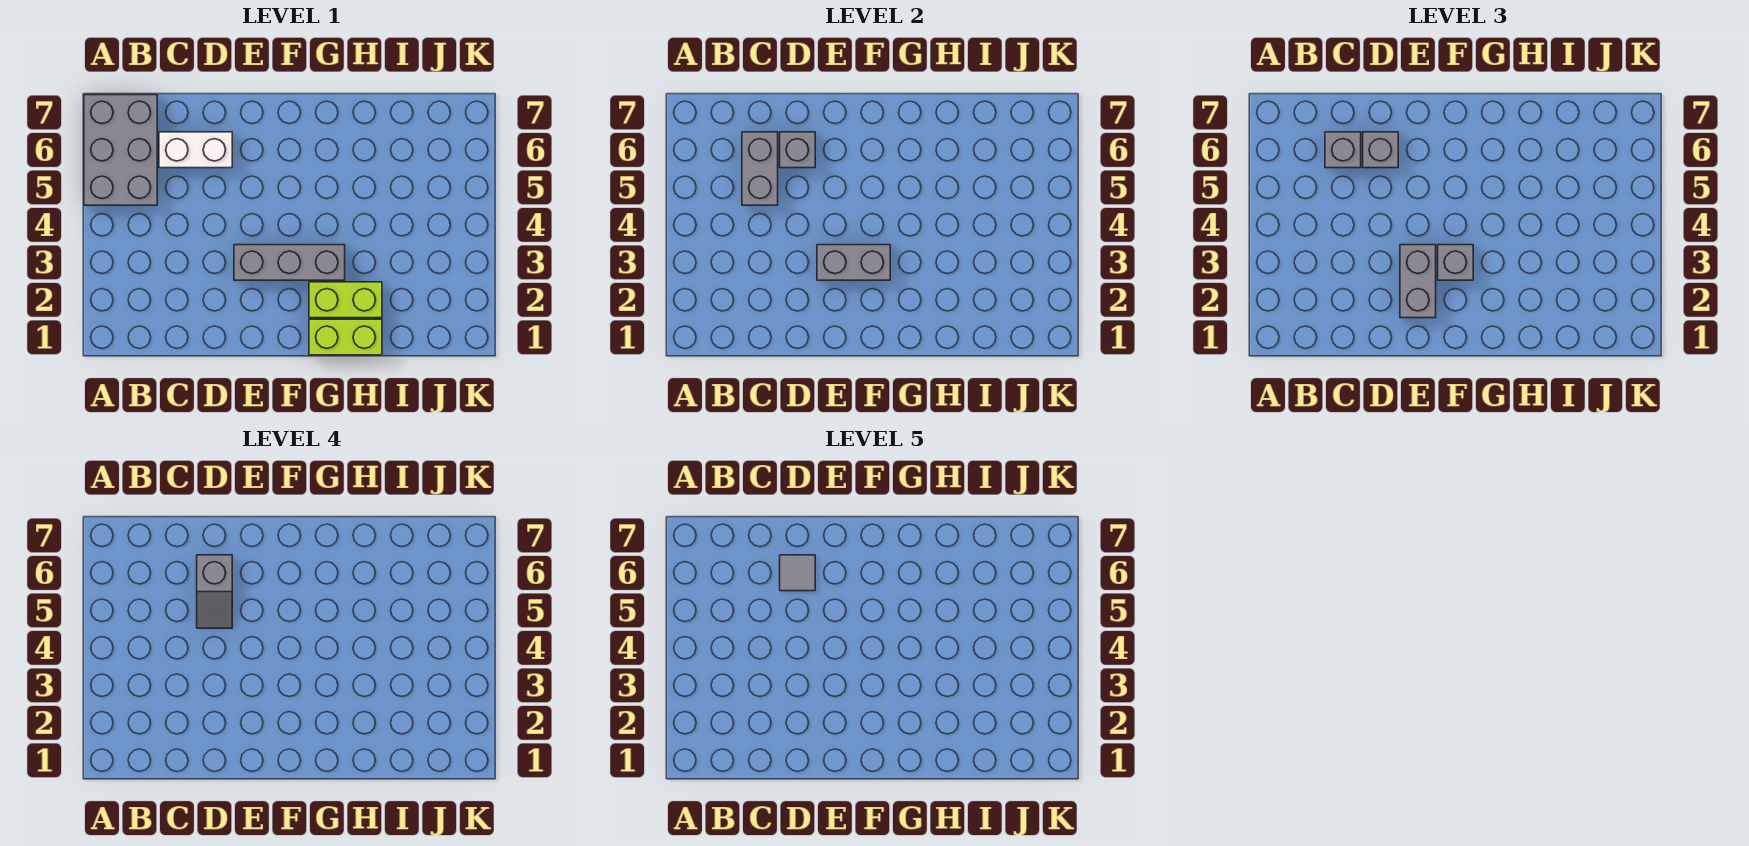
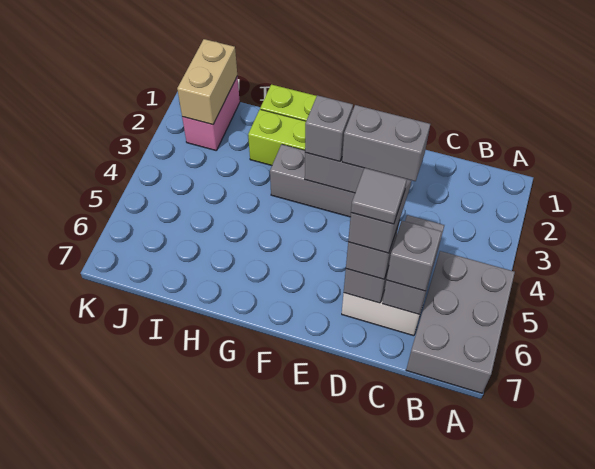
grey brick E2:E3 level 3 -> grey brick D3:E3 level 3
none -> pink brick J1:J2 level 1
none -> tan brick J1:J2 level 2

